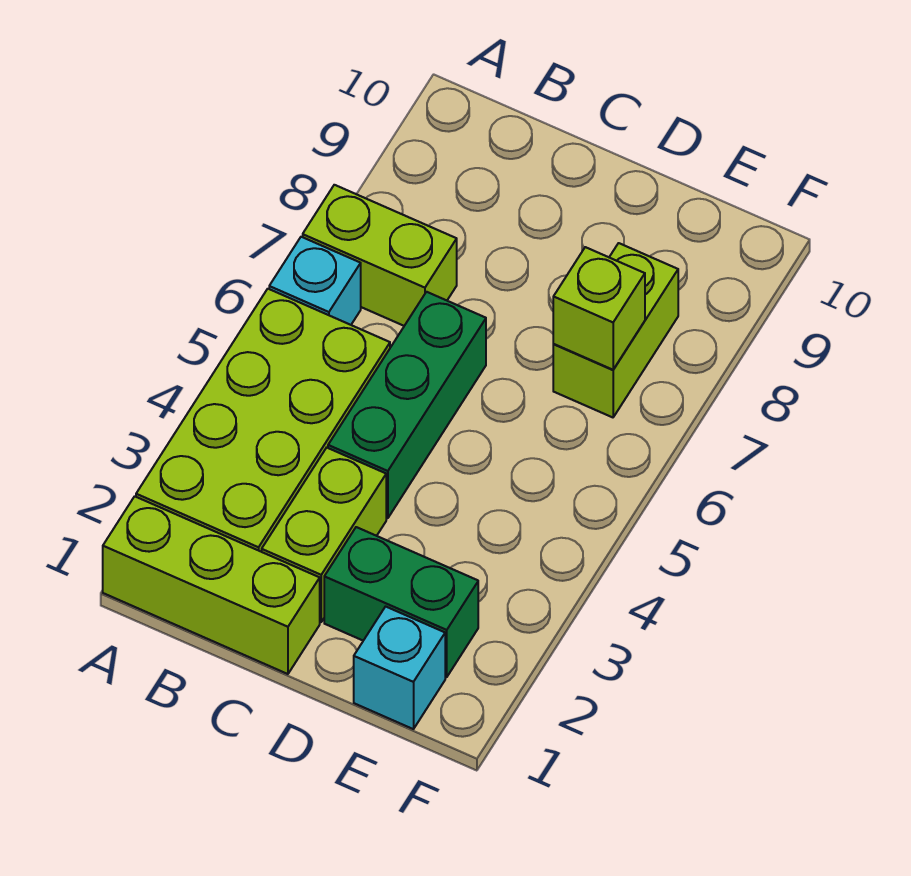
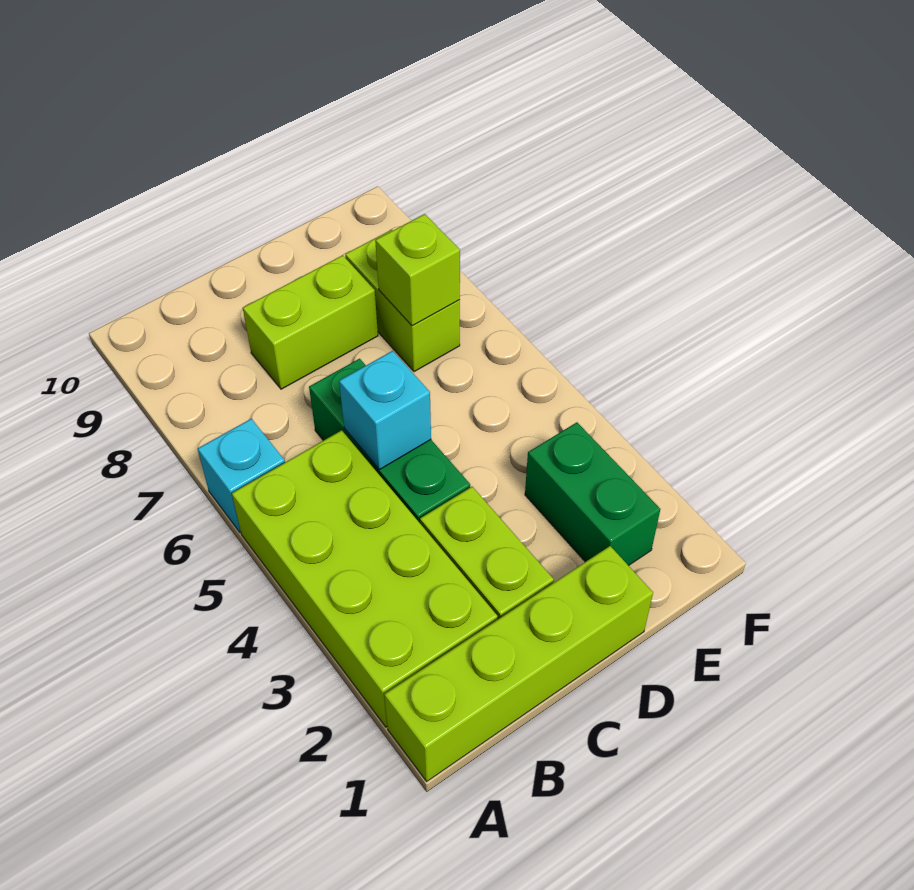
lime brick A1:C1 level 1 -> lime brick A1:D1 level 1
lime brick A7:B7 level 1 -> lime brick C8:D8 level 1
green brick D2:E2 level 1 -> green brick E2:E3 level 1
cyan brick E1 level 1 -> cyan brick C5 level 2

